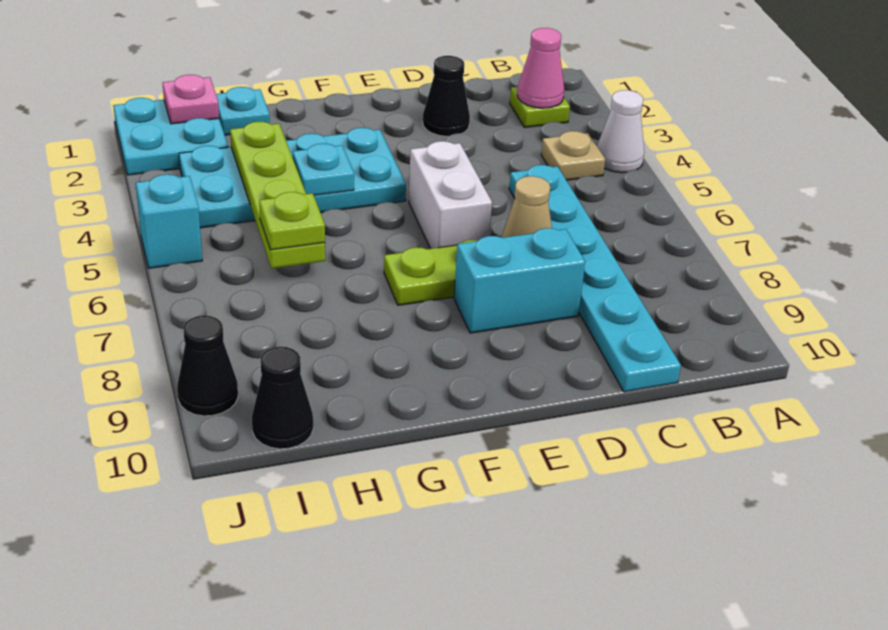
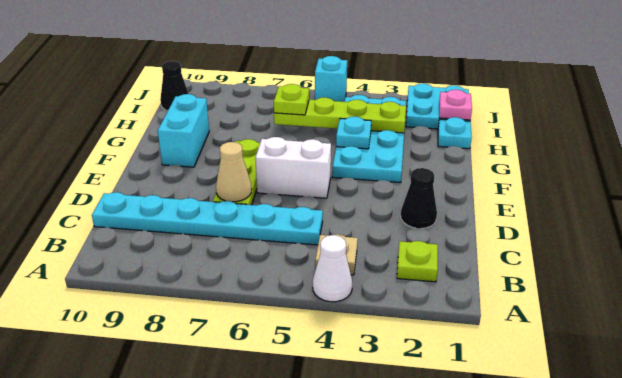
pink cone B2 level 2 -> none
cyan brick D8:E8 level 1 -> cyan brick F9:G9 level 1
black cone J9 level 1 -> none

